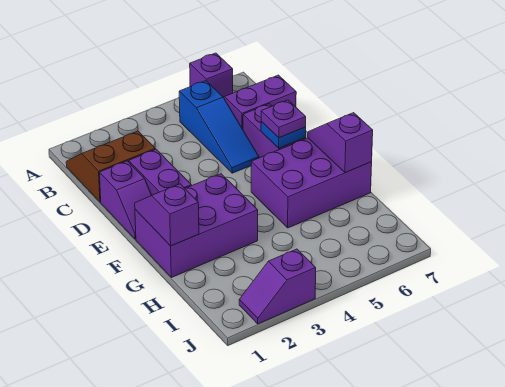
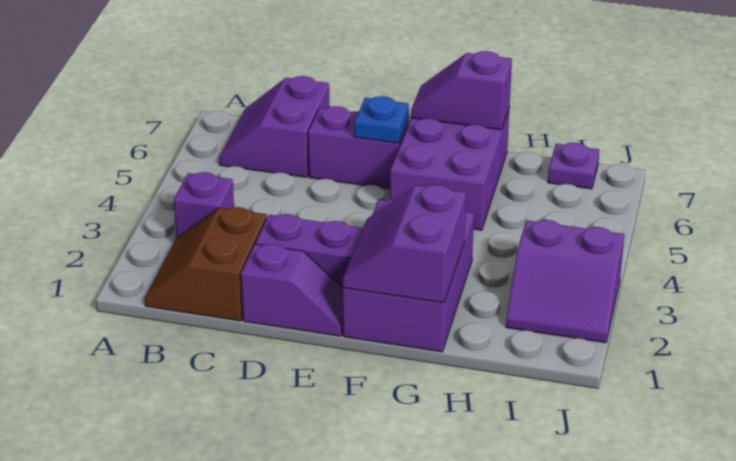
purple brick A6 level 1 -> purple brick B3 level 1
blue slope B5:D5 level 1 top B -> none
purple plate E6 level 3 -> purple plate I7 level 1
purple slope F1:G1 level 2 top G -> purple slope F1:G2 level 2 top G
purple slope J2:J3 level 1 top 3 -> purple slope I2:J3 level 1 top 3

